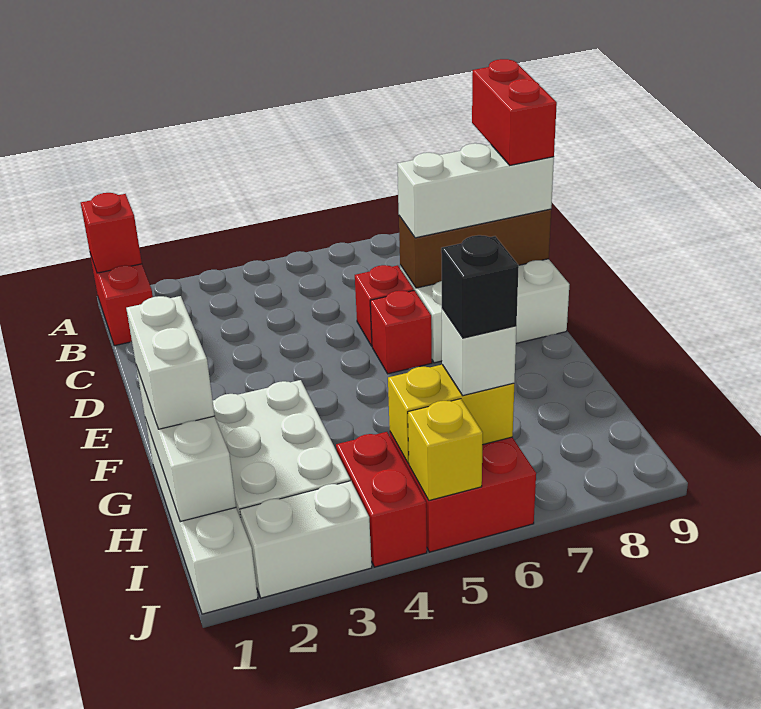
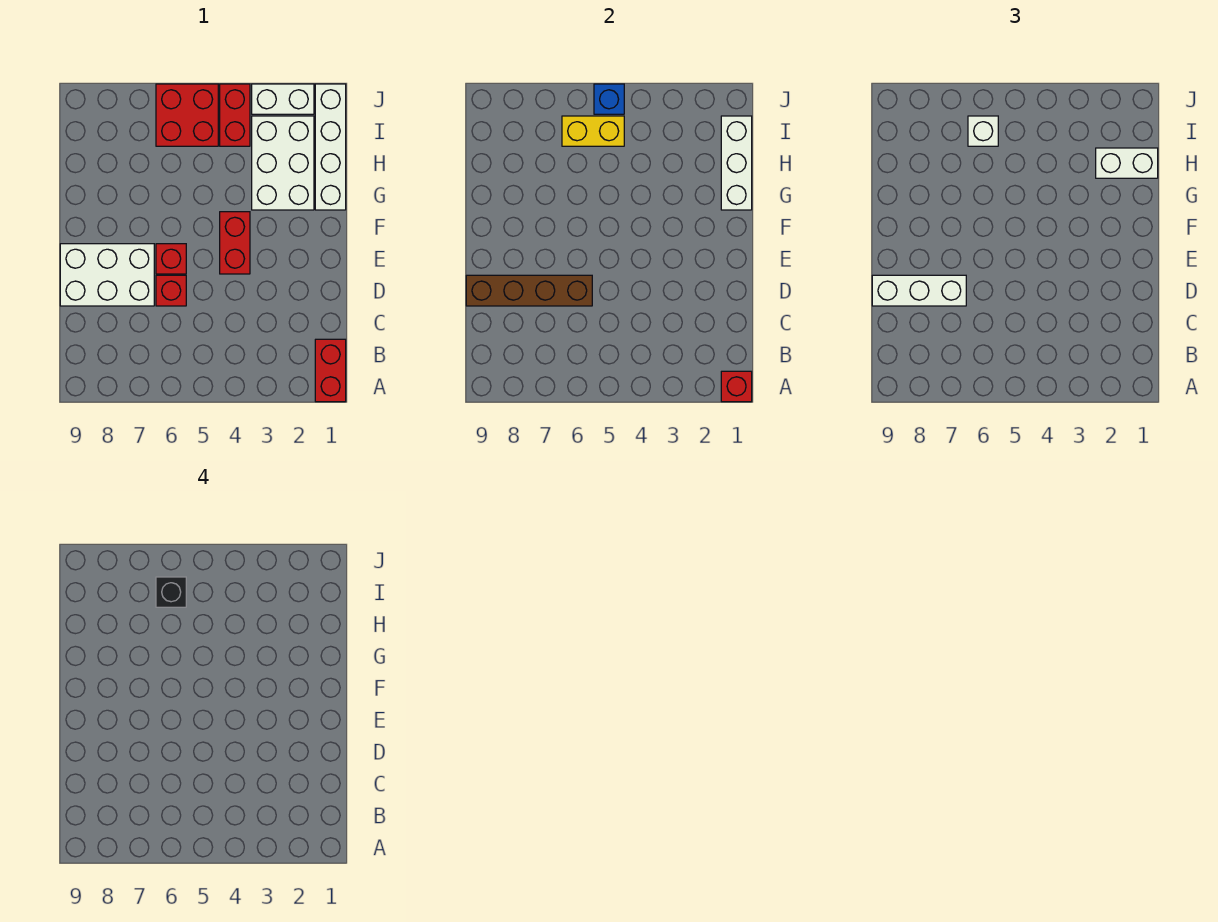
red brick C9:D9 level 4 -> red brick E4:F4 level 1
brown brick D7:D9 level 2 -> brown brick D6:D9 level 2
white brick G1:H1 level 3 -> white brick H1:H2 level 3
yellow brick J5 level 2 -> blue brick J5 level 2

